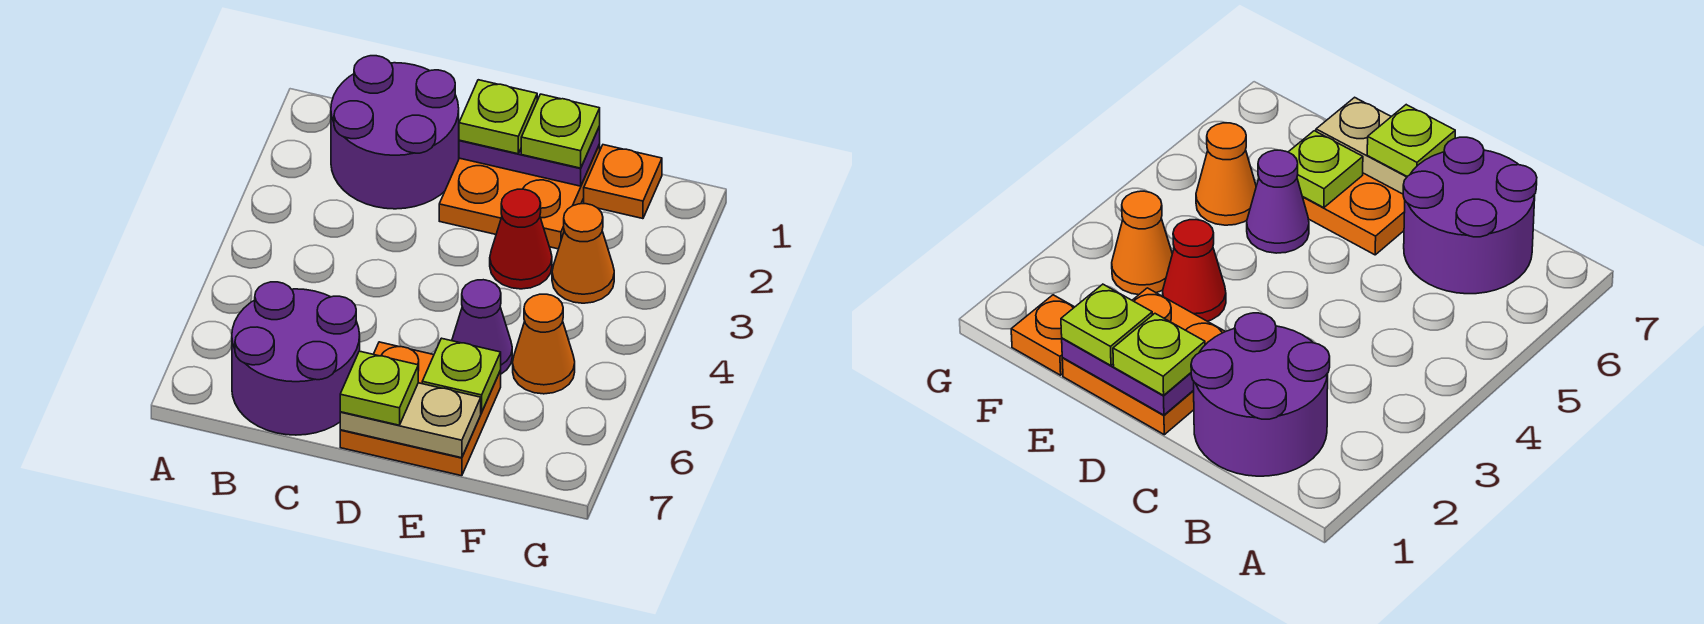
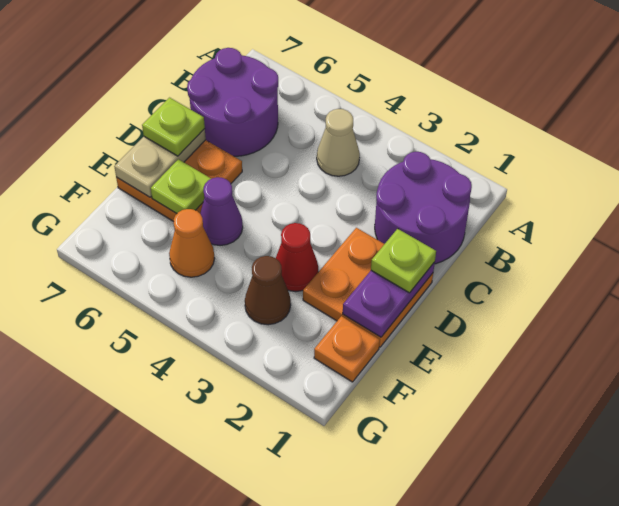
none -> tan cone B4 level 1
lime plate E1 level 3 -> none
orange cone F3 level 1 -> brown cone F3 level 1

